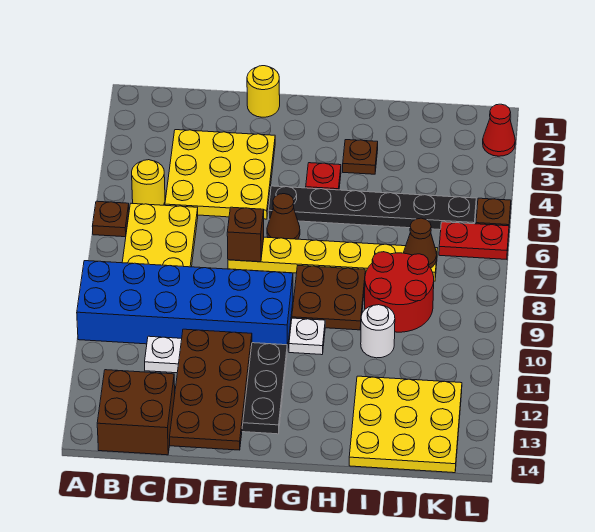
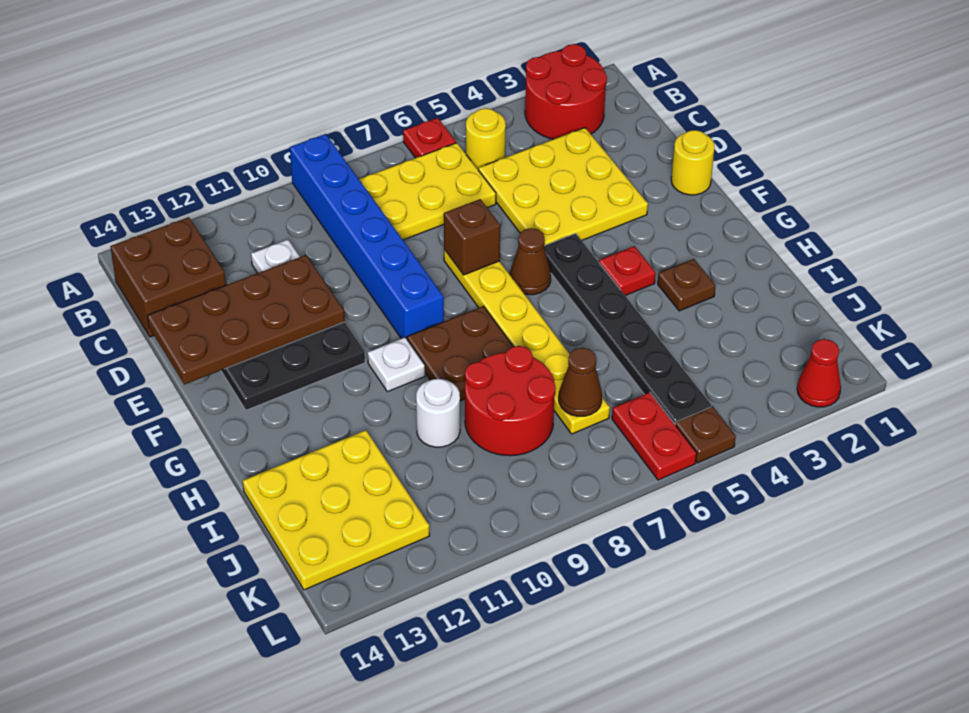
none -> red round brick A2:B3 level 1
brown plate A6 level 1 -> red plate A6 level 1
blue brick A9:F10 level 1 -> blue brick A9:F9 level 1

